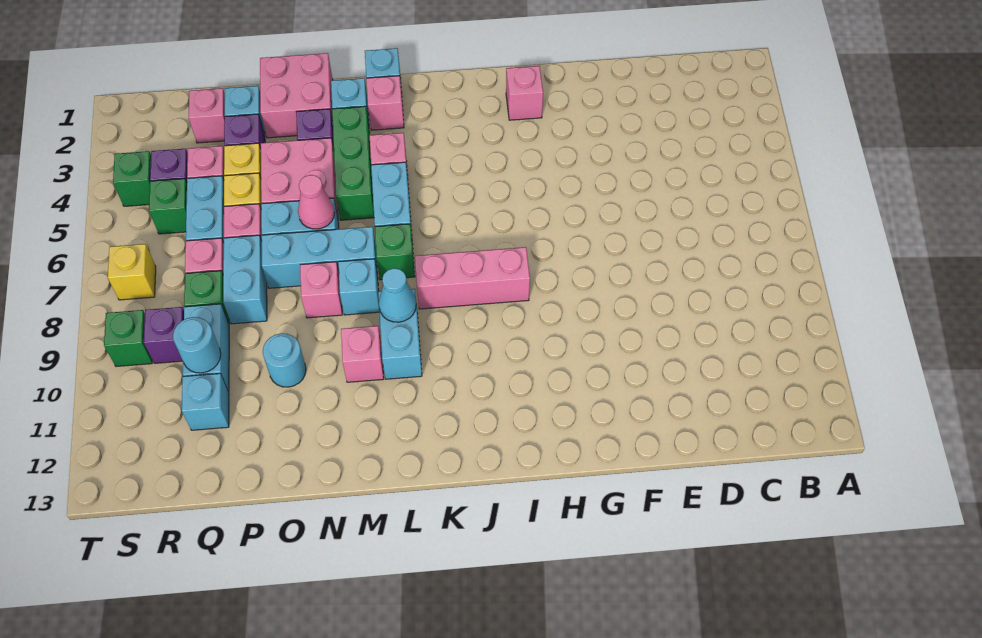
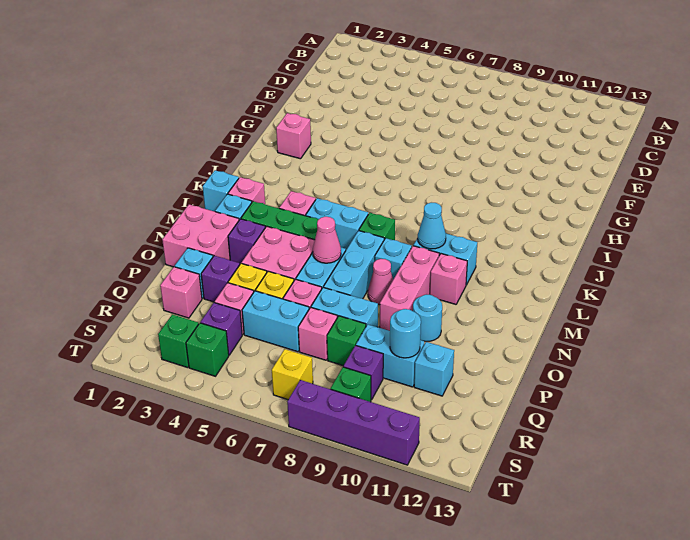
pink brick I8:K8 level 1 -> pink brick M9:O9 level 1
pink brick N8 level 1 -> pink cone N8 level 1
green brick R5 level 1 -> green brick S3 level 1
none -> purple brick T8:T11 level 1

